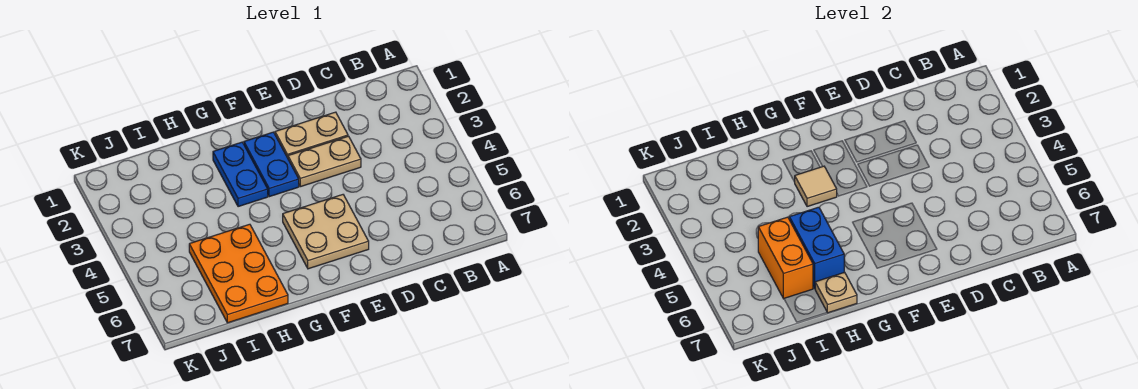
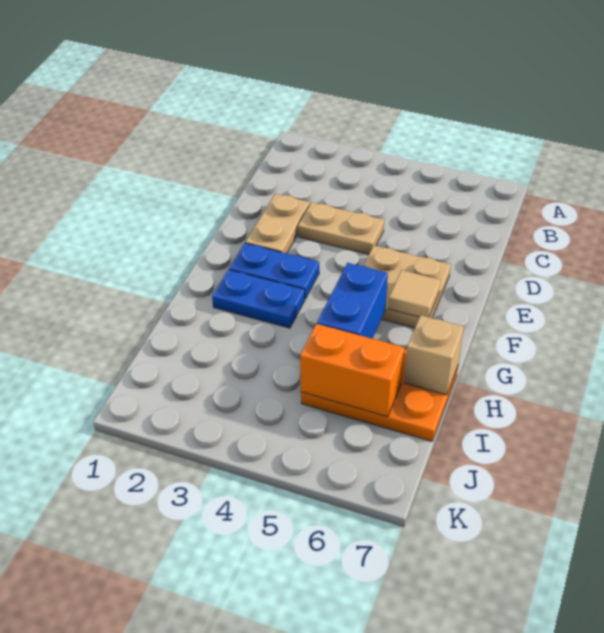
tan plate D3:E3 level 1 -> tan plate D3:D4 level 1
tan tile G3 level 2 -> tan tile F6 level 2
blue brick H5:H6 level 2 -> blue brick G5:H5 level 2
tan plate H7 level 2 -> tan brick H7 level 2

